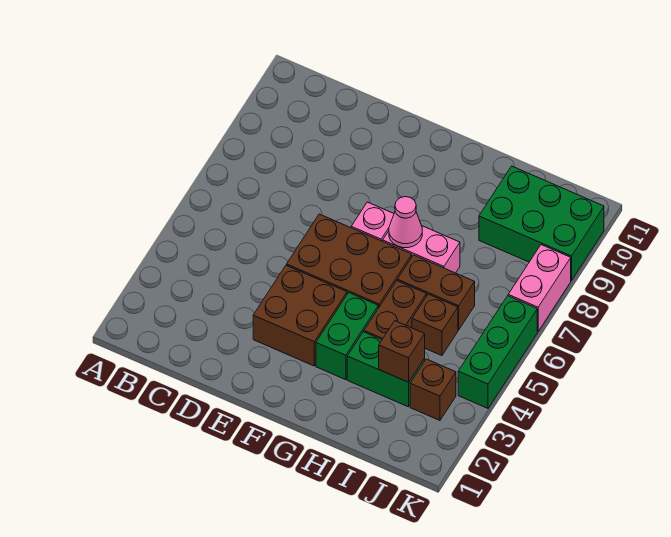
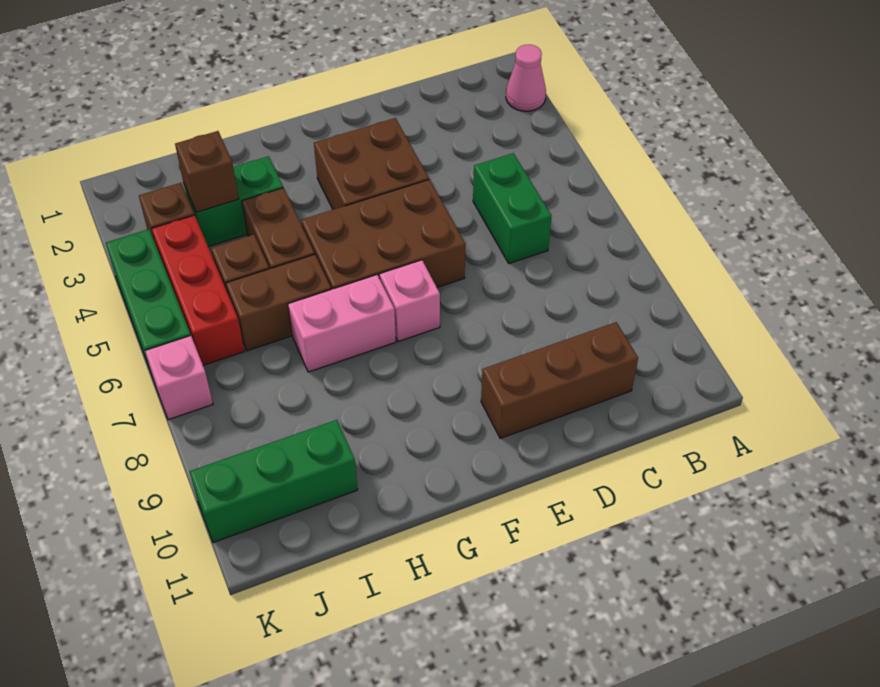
none -> brown brick C10:E10 level 1
green brick G3:G4 level 1 -> green brick C5:C6 level 1
pink cone G7 level 2 -> pink cone A2 level 1
green brick I9:K10 level 1 -> green brick I10:K10 level 1
none -> red brick J4:J6 level 1
pink brick K7:K8 level 1 -> pink brick K7 level 1

